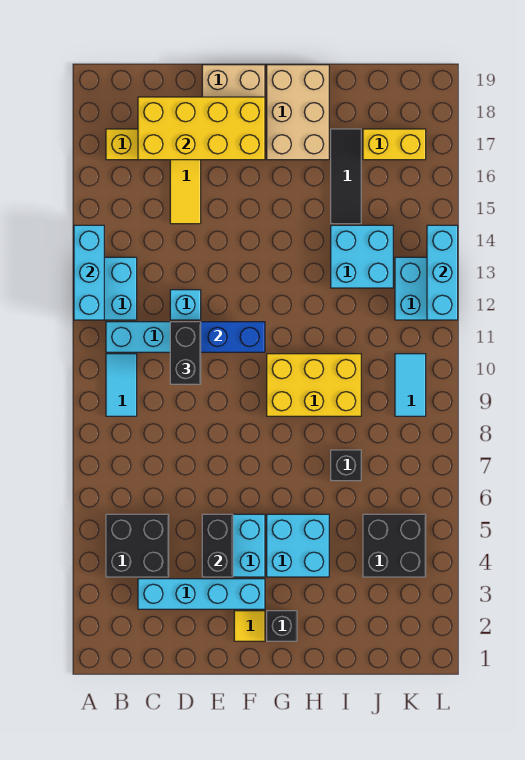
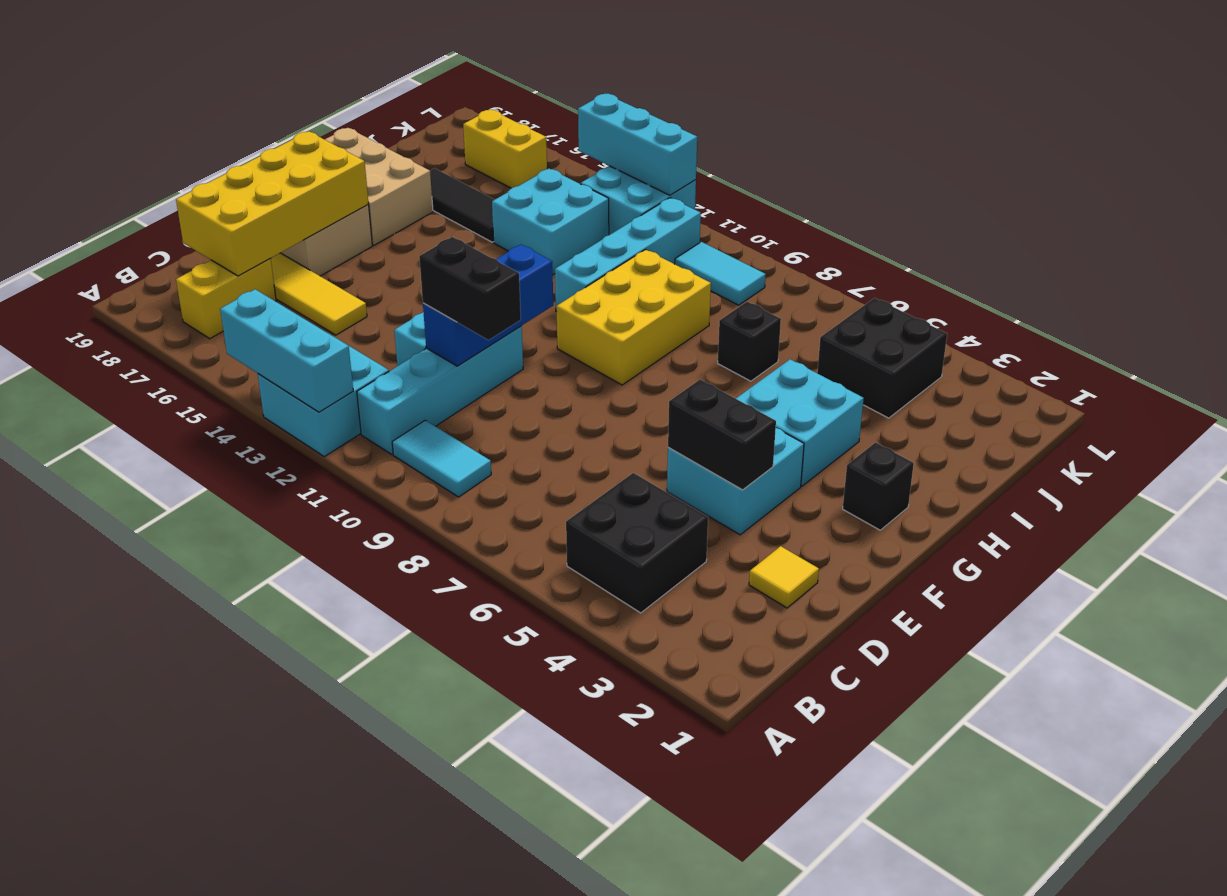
cyan brick C3:F3 level 1 -> cyan brick H11:K11 level 1
yellow tile F2 level 1 -> yellow tile D2 level 1
yellow brick J17:K17 level 1 -> yellow brick K16:K17 level 1

